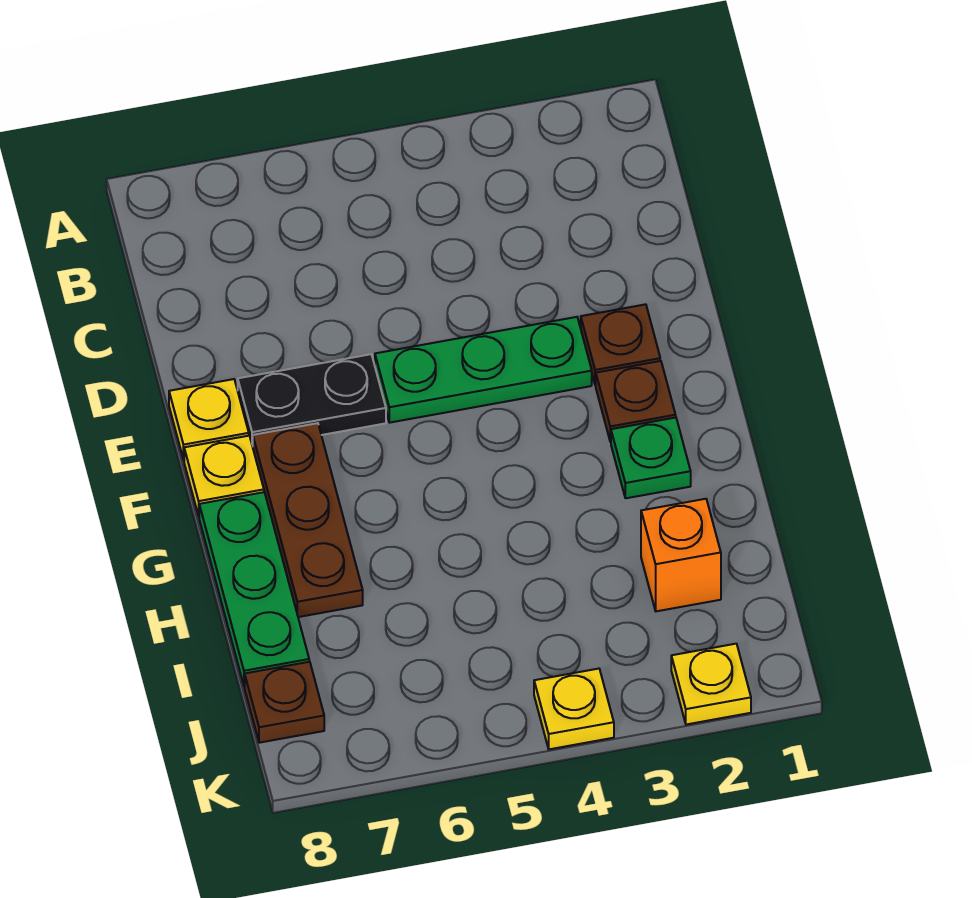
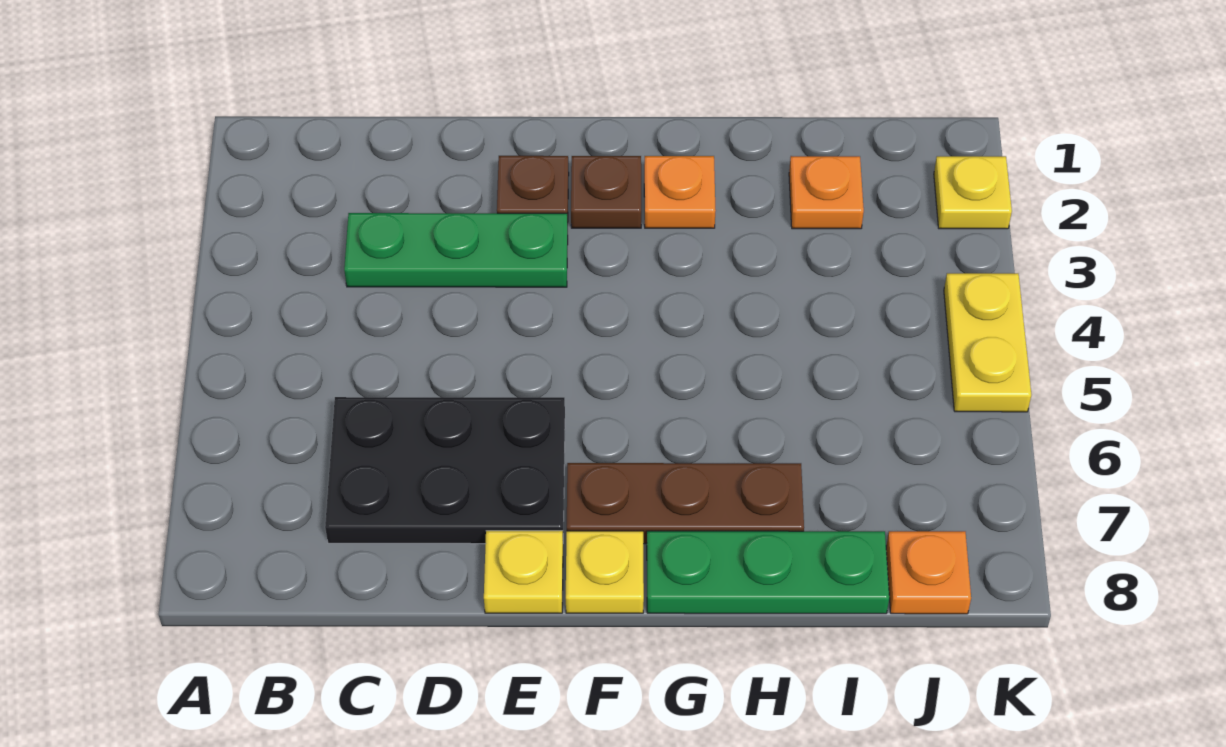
green plate E3:E5 level 1 -> green plate C3:E3 level 1
black plate E6:E7 level 1 -> black plate C6:E7 level 1
green plate G2 level 1 -> orange plate G2 level 1
orange brick I2 level 1 -> orange plate I2 level 1
brown plate J8 level 1 -> orange plate J8 level 1
yellow plate K4 level 1 -> yellow plate K4:K5 level 1

